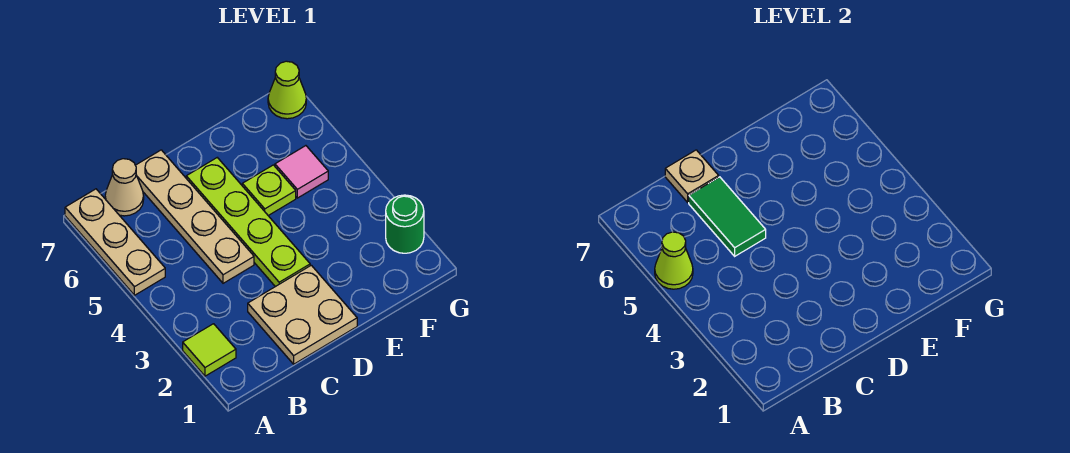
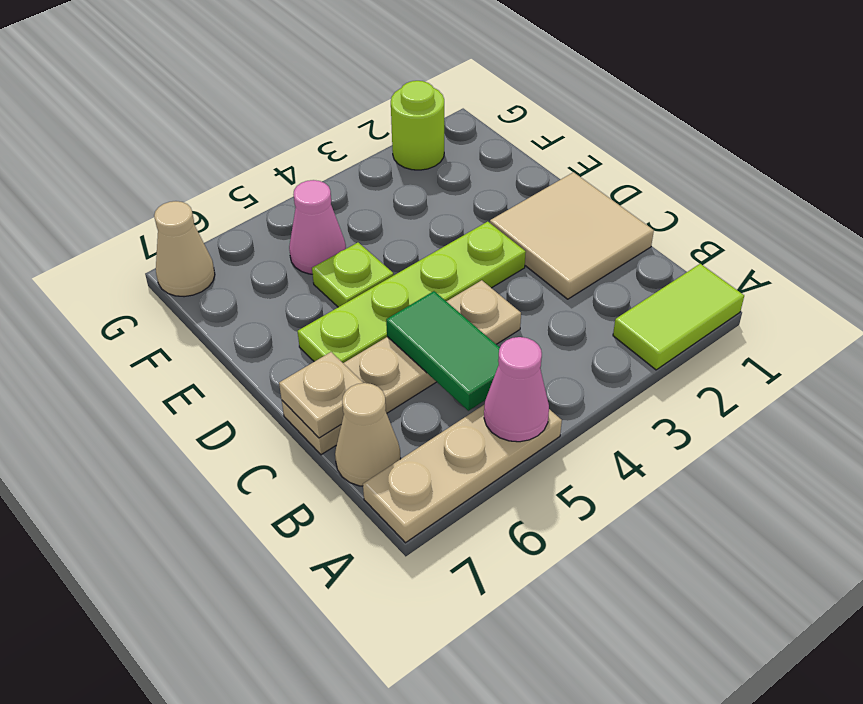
lime tile A2 level 1 -> lime tile A1:A2 level 1
lime cone A5 level 2 -> pink cone A5 level 2
tan plate C1:D2 level 1 -> tan tile C1:D2 level 1
green tile C5:C6 level 2 -> green tile B5:C5 level 2
pink tile F5 level 1 -> pink cone F5 level 1
green round brick G2 level 1 -> lime round brick G2 level 1
lime cone G7 level 1 -> tan cone G7 level 1

